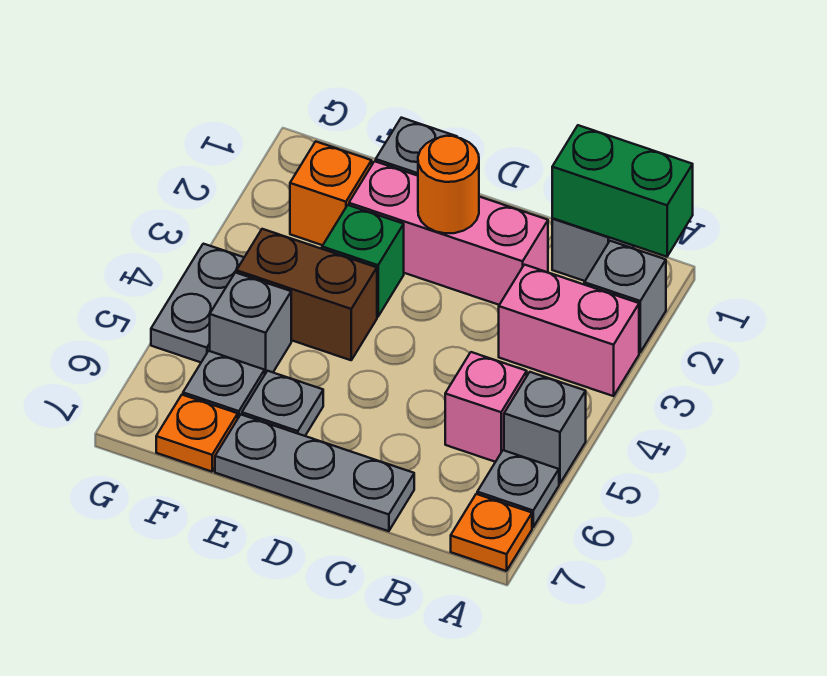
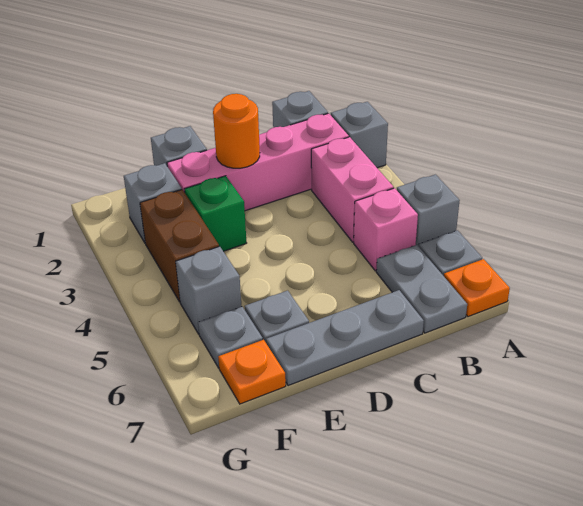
green brick A1:B1 level 2 -> none
pink brick A3:B3 level 1 -> pink brick B3:B4 level 1
pink brick C2:E2 level 1 -> pink brick B2:E2 level 1
brown brick E4:F4 level 1 -> brown brick F3:F4 level 1
orange brick F2 level 1 -> grey brick F2 level 1
grey plate G4:G5 level 1 -> grey plate B6:B7 level 1

